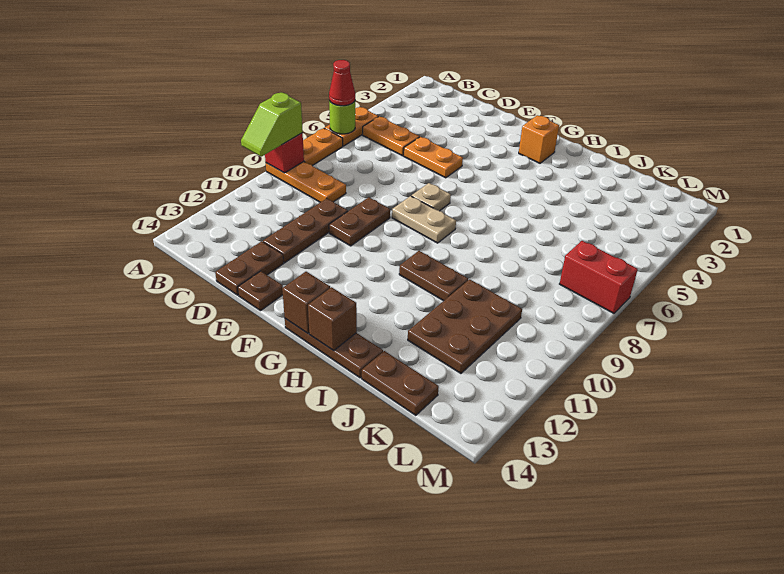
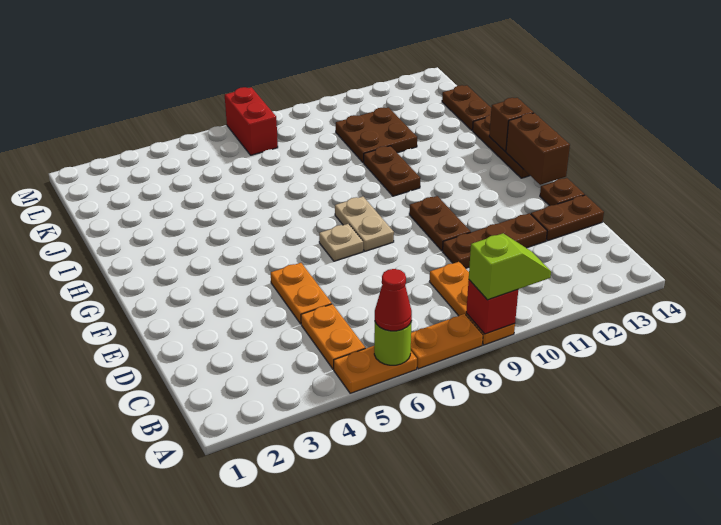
brown plate E9:E10 level 1 -> brown plate E10:F10 level 1
orange brick G2 level 1 -> none
brown brick G14 level 2 -> brown brick F14:G14 level 2
brown plate J10:K12 level 1 -> brown plate J10:K11 level 1

